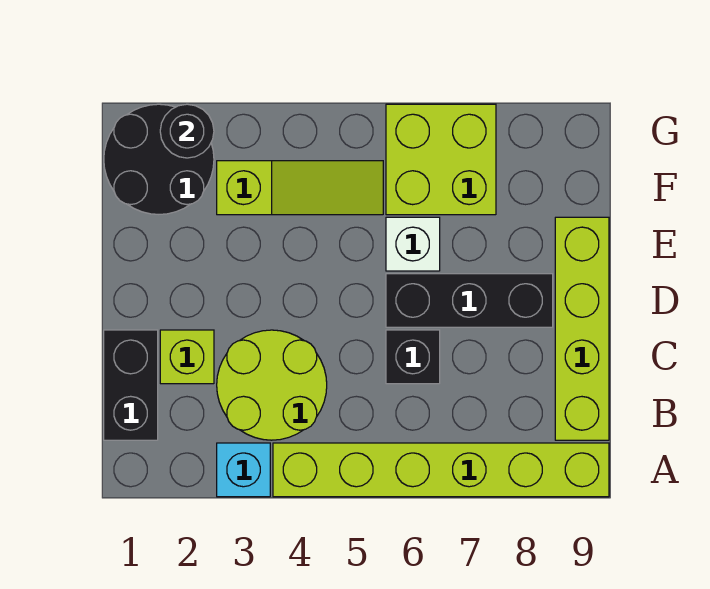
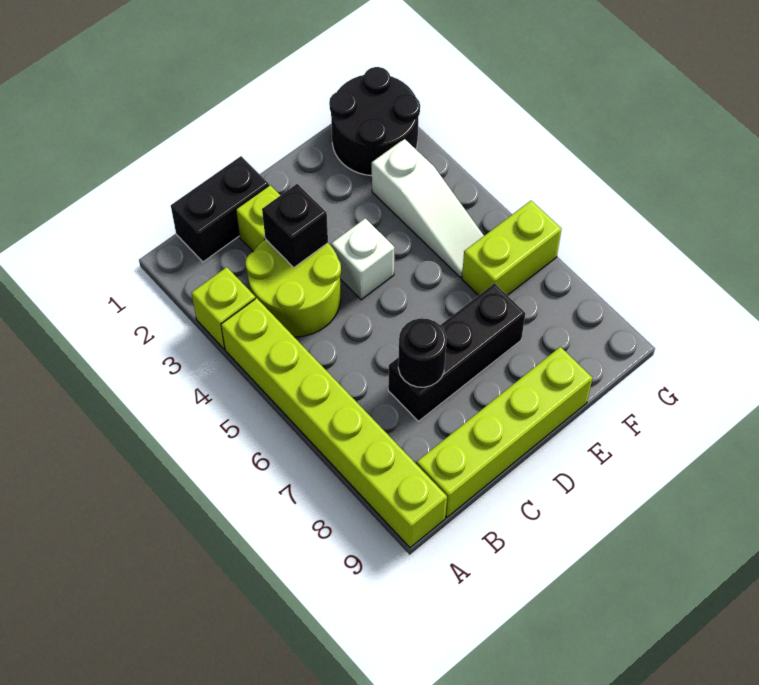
cyan brick A3 level 1 -> lime brick A3 level 1
black brick C6 level 1 -> black brick C3 level 2
black brick D6:D8 level 1 -> black brick C7:E7 level 1
white brick E6 level 1 -> white brick D4 level 1
lime slope F3:F5 level 1 top 3 -> white slope F3:F5 level 1 top 3
lime brick F6:G7 level 1 -> lime brick F6:G6 level 1
black round brick G2 level 2 -> black round brick C7 level 2

